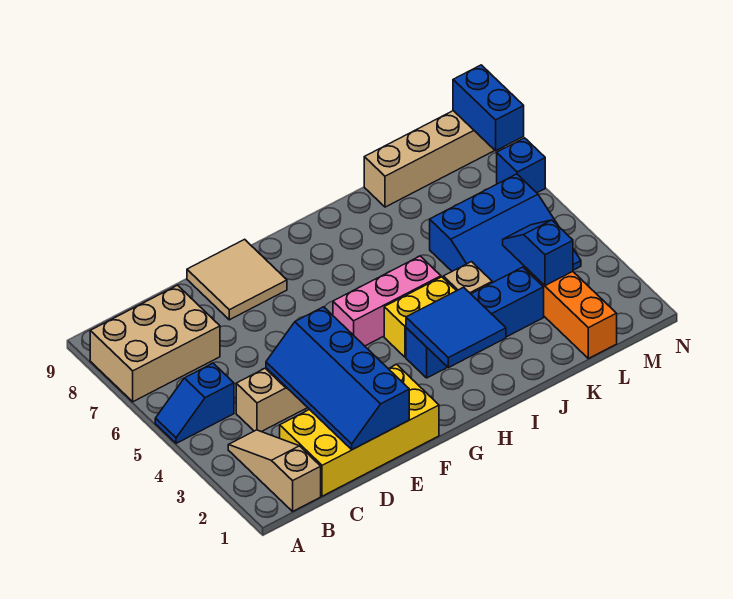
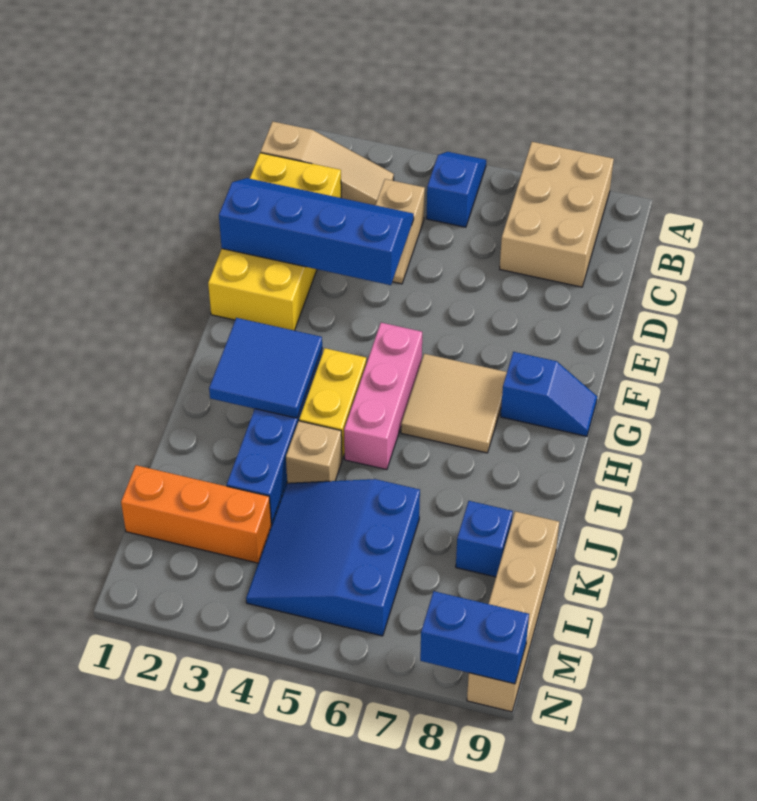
tan tile E8:F9 level 1 -> tan tile G6:H7 level 1
blue slope L3:L4 level 2 top 3 -> blue slope G8:G9 level 1 top 8
blue brick N7 level 1 -> blue brick K8 level 1

